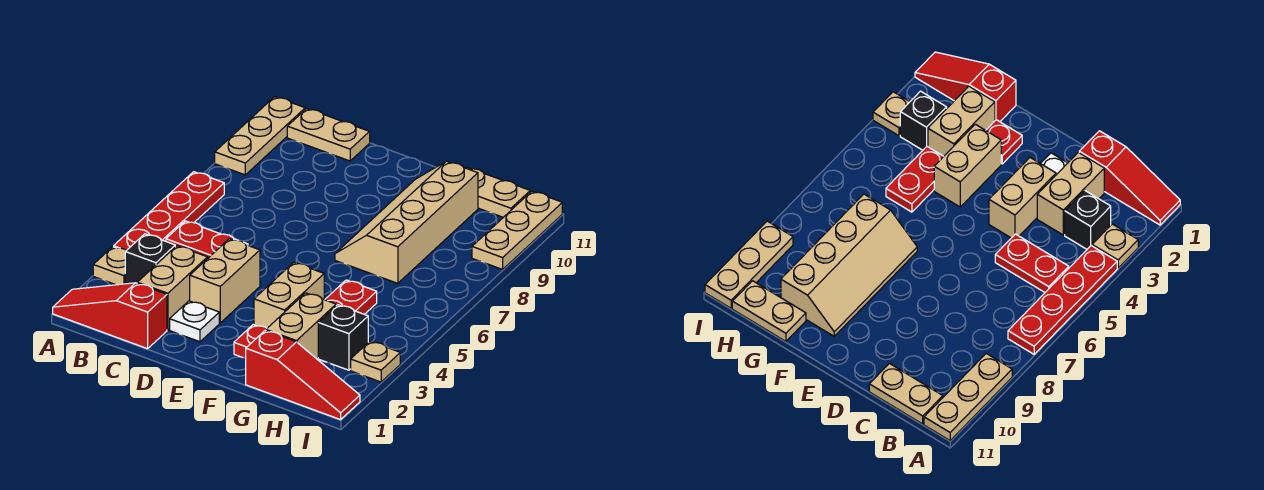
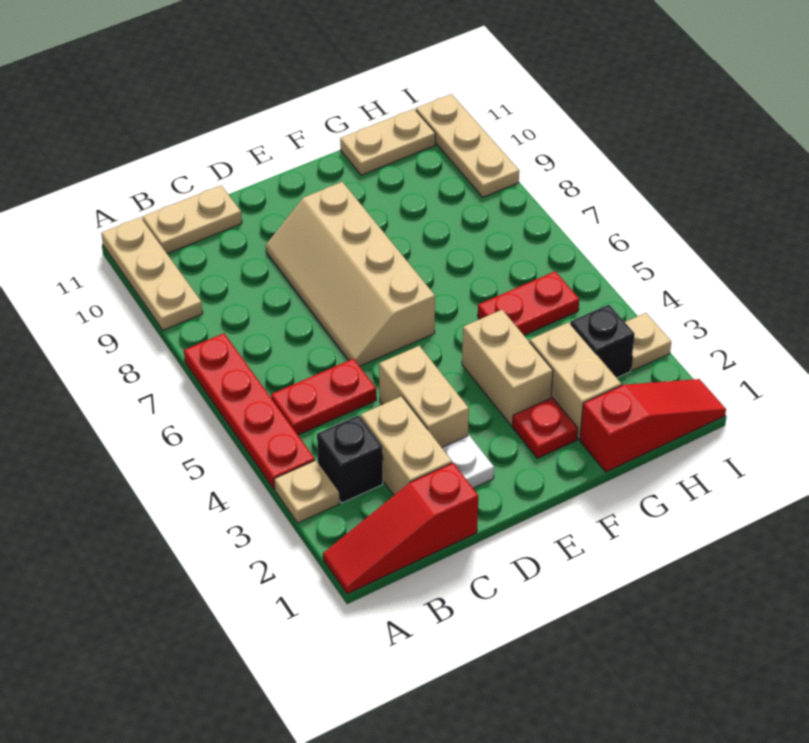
tan slope F7:G10 level 1 top G -> tan slope D6:E9 level 1 top E
red plate G4:G5 level 1 -> red plate G5:H5 level 1

